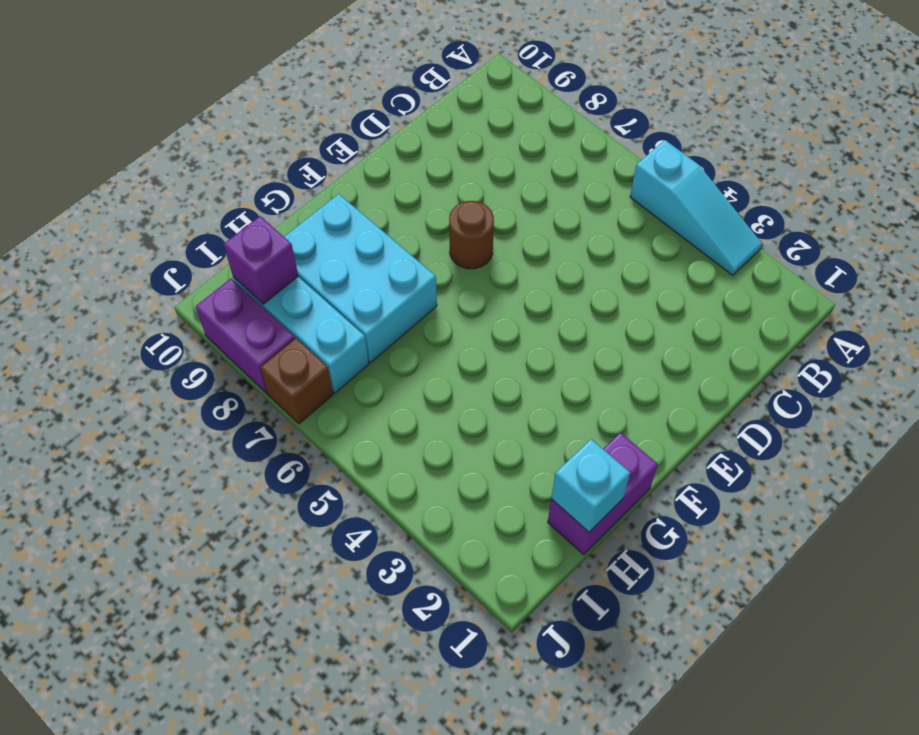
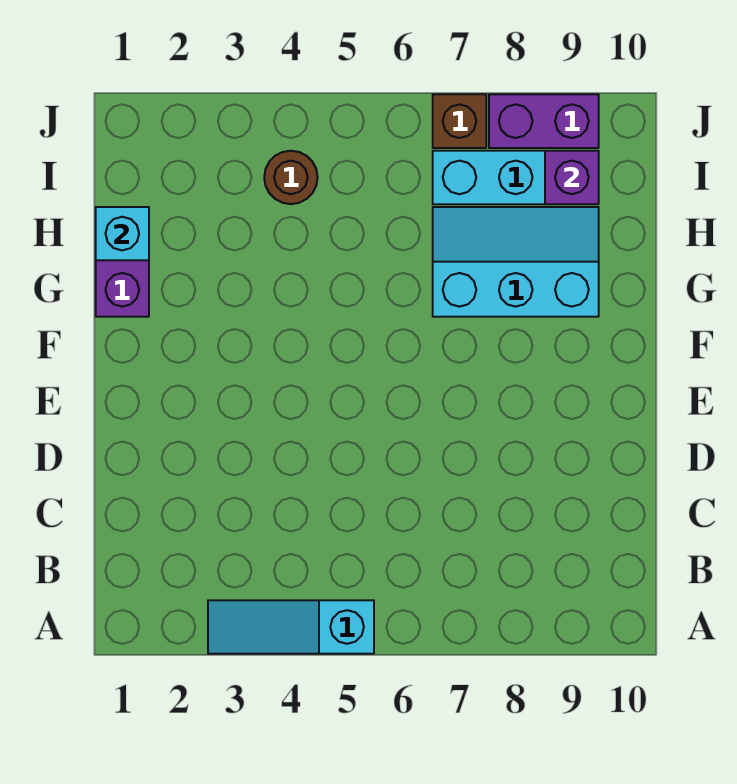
brown round brick E7 level 1 -> brown round brick I4 level 1
cyan brick G7:H9 level 1 -> cyan slope G7:H9 level 1 top G

